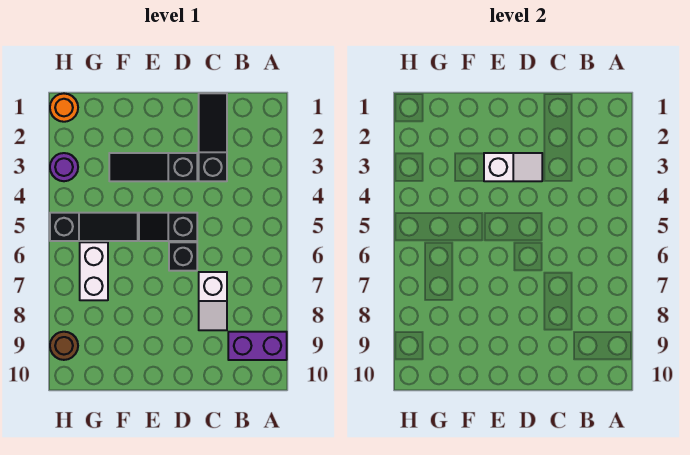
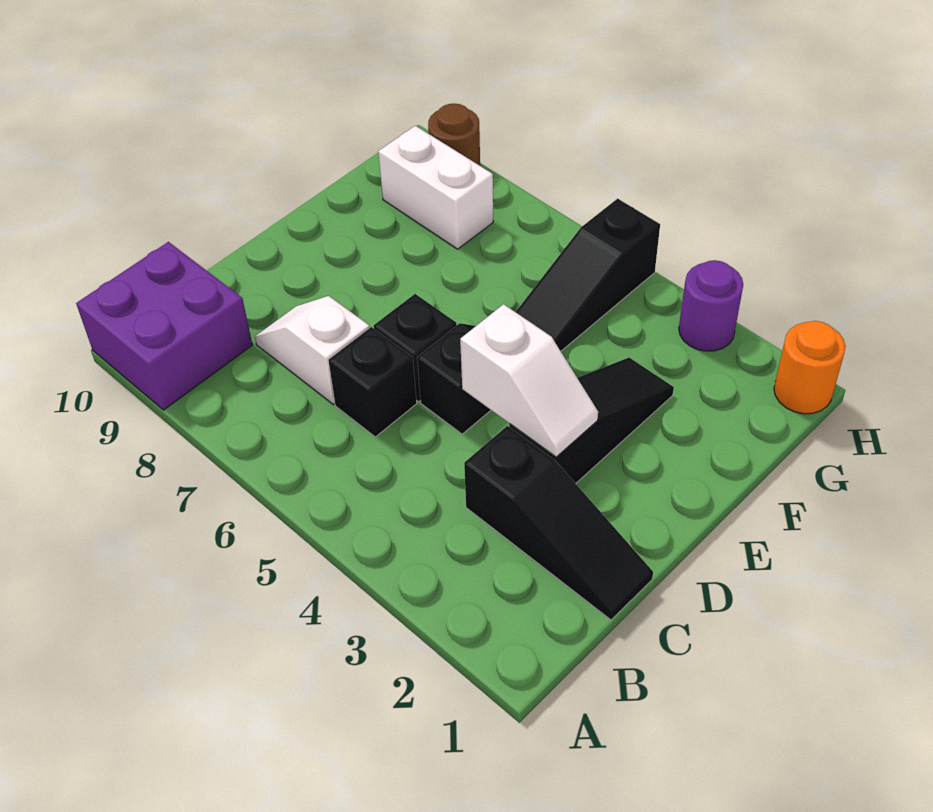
purple brick A9:B9 level 1 -> purple brick A9:B10 level 1
none -> black brick C6 level 1
white slope D3:E3 level 2 top E -> white slope D3:D4 level 2 top 4
white brick G6:G7 level 1 -> white brick G8:G9 level 1

